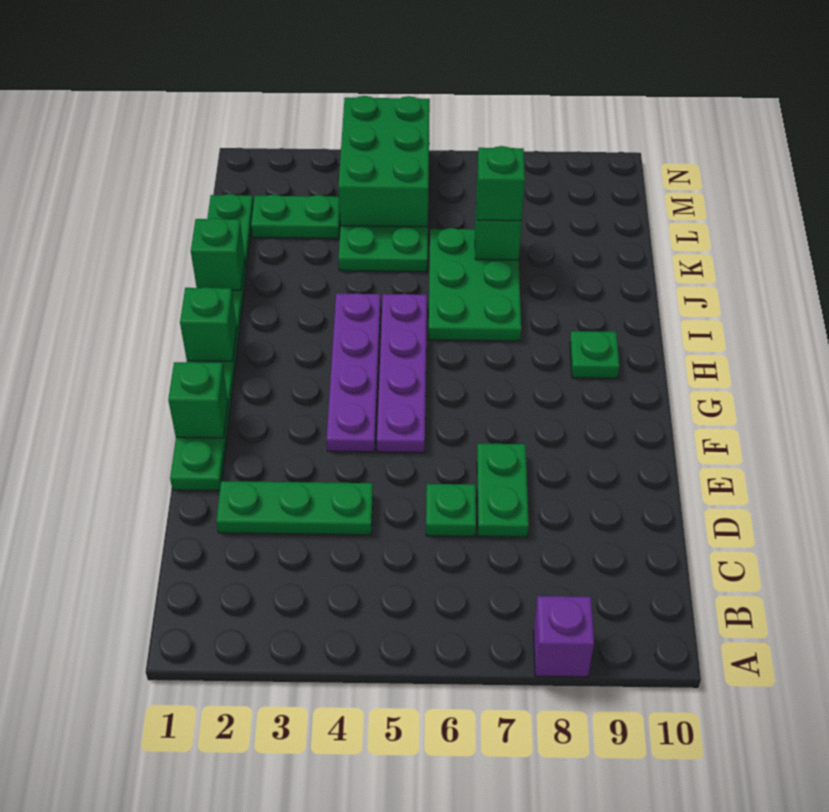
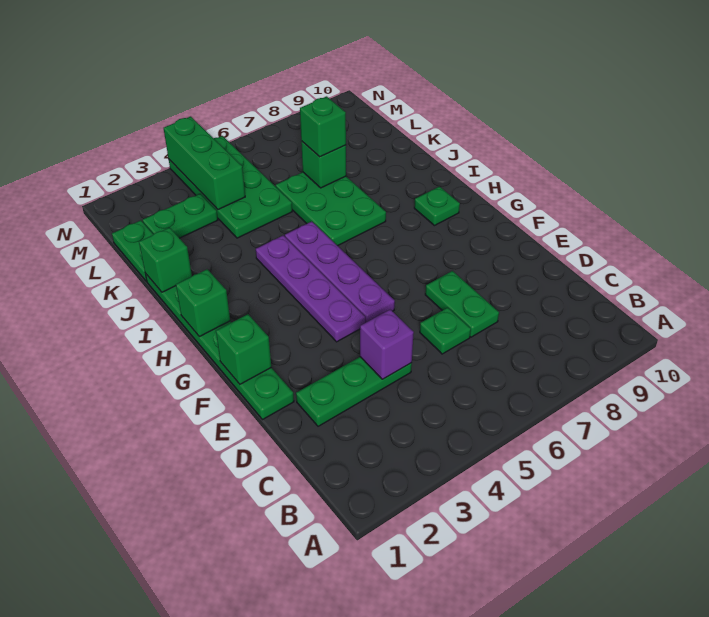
purple brick A8 level 1 -> purple brick D4 level 2
green brick L4:N5 level 2 -> green brick L4:N4 level 2

